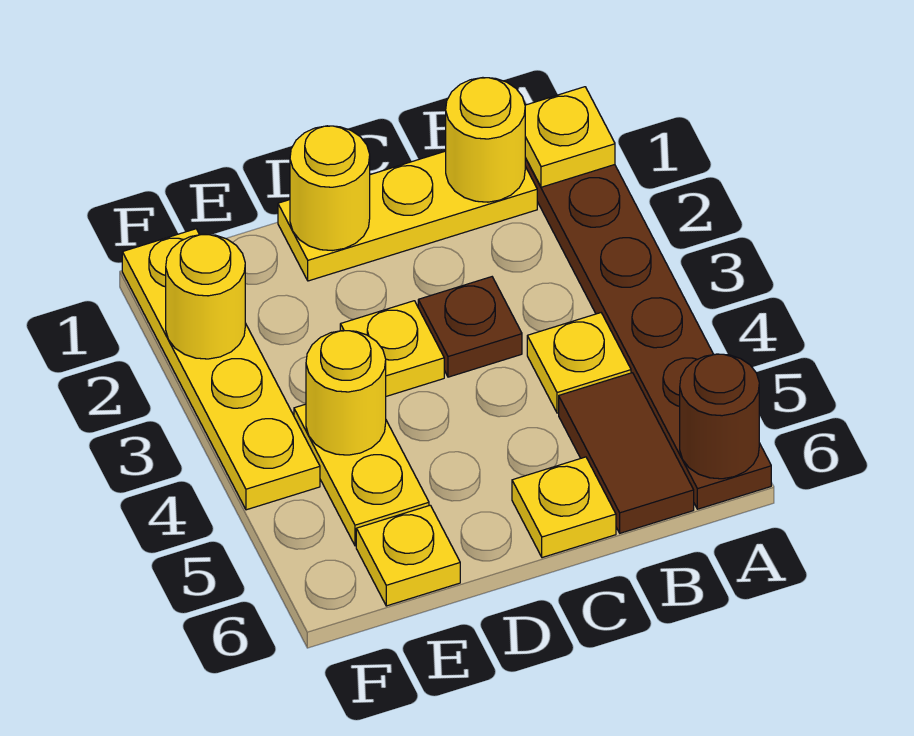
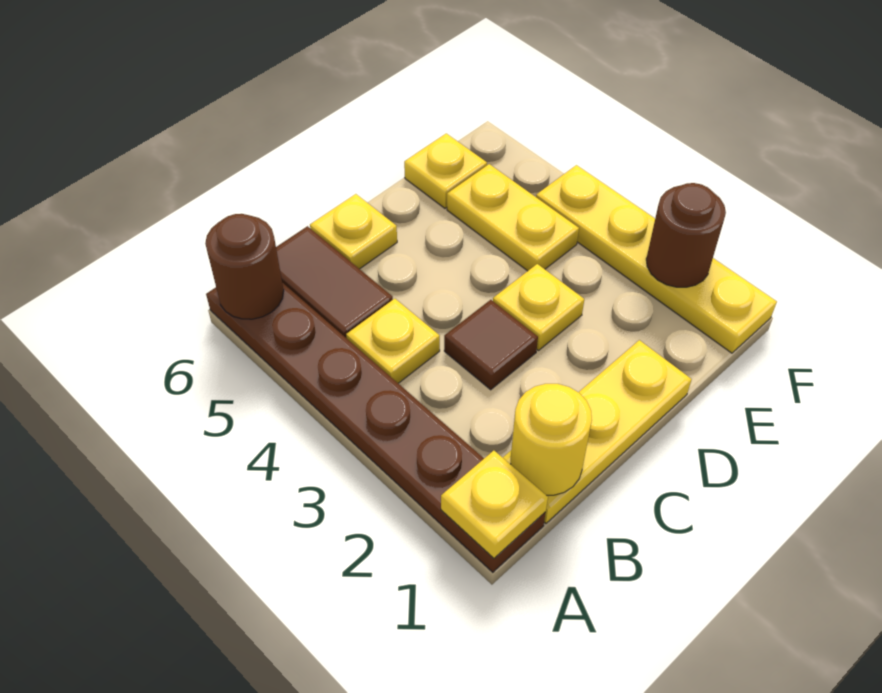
brown plate C3 level 1 -> brown tile C3 level 1
yellow round brick D1 level 2 -> none
yellow round brick E4 level 2 -> none
yellow round brick F2 level 2 -> brown round brick F2 level 2

